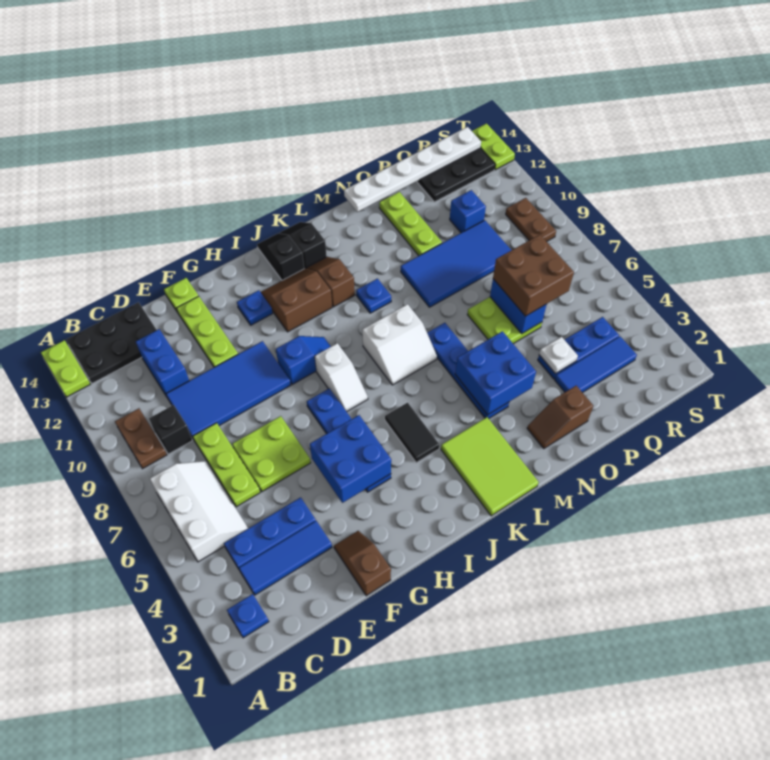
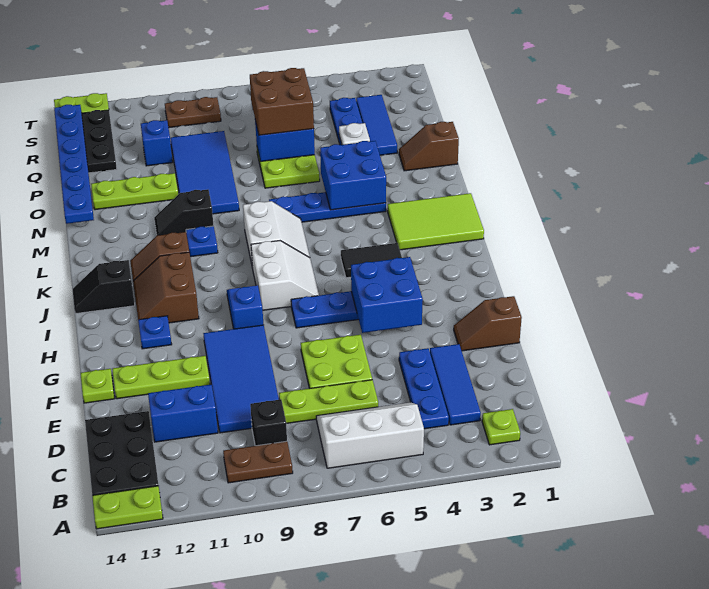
blue plate B2 level 1 -> lime plate B2 level 1
white slope I7:I8 level 1 top 8 -> white slope I7:J8 level 1 top 8
black slope K13:K14 level 1 top 13 -> black slope M10:M11 level 1 top 10
brown slope N2:O2 level 1 top O -> brown slope O1:O2 level 1 top 1
white plate N14:S14 level 2 -> blue plate N14:S14 level 2

